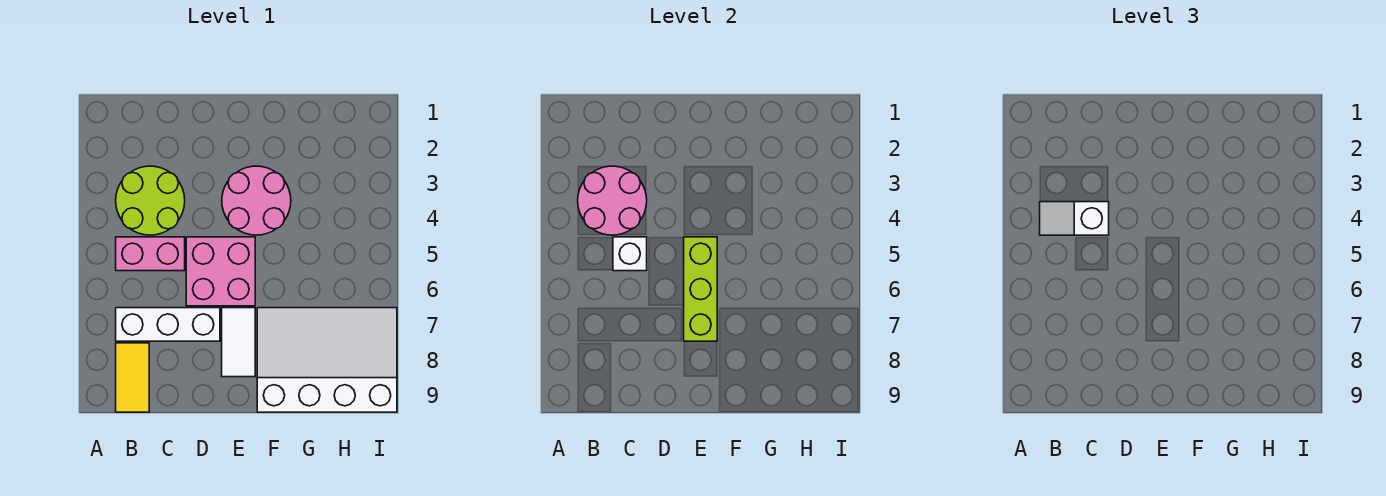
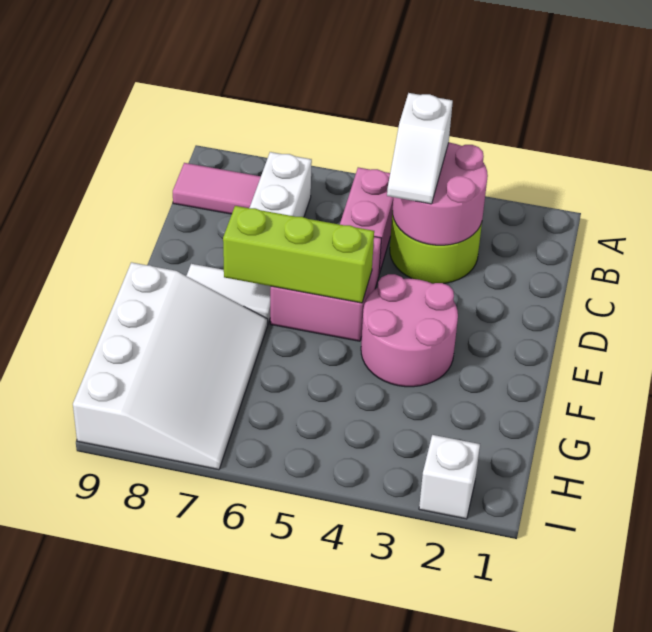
white slope B4:C4 level 3 top C -> white slope B4:C4 level 3 top B
yellow tile B8:B9 level 1 -> pink tile B8:B9 level 1
white brick C5 level 2 -> white brick I2 level 1

